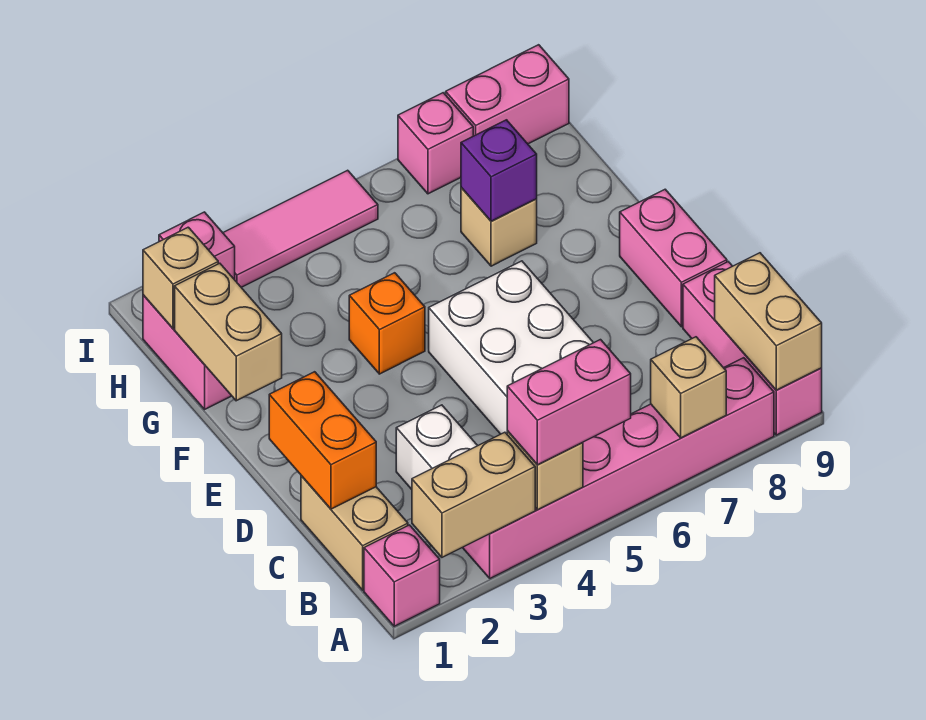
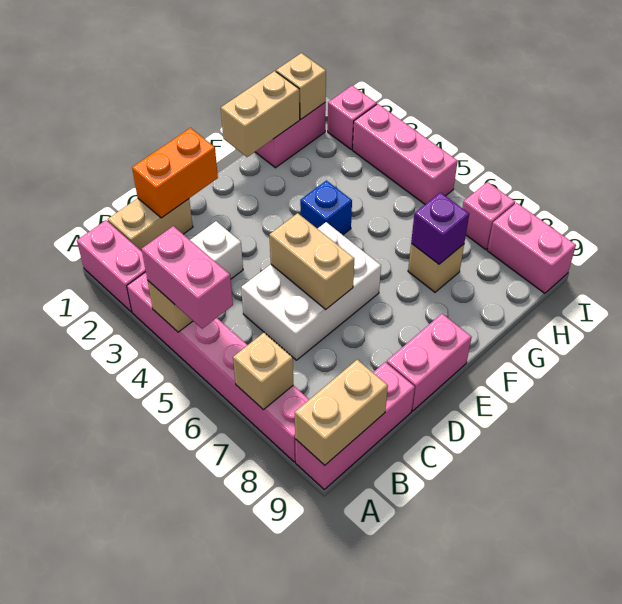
pink brick A1 level 1 -> pink brick A1:A2 level 1
tan brick A2:A3 level 2 -> tan brick D5:D6 level 2
orange brick F4 level 1 -> blue brick F4 level 1
pink tile I3:I5 level 1 -> pink brick I3:I5 level 1

